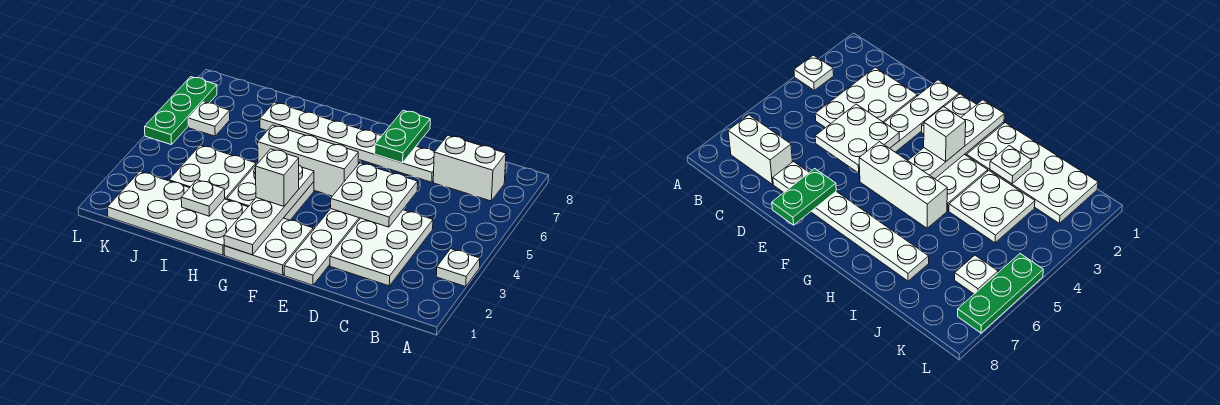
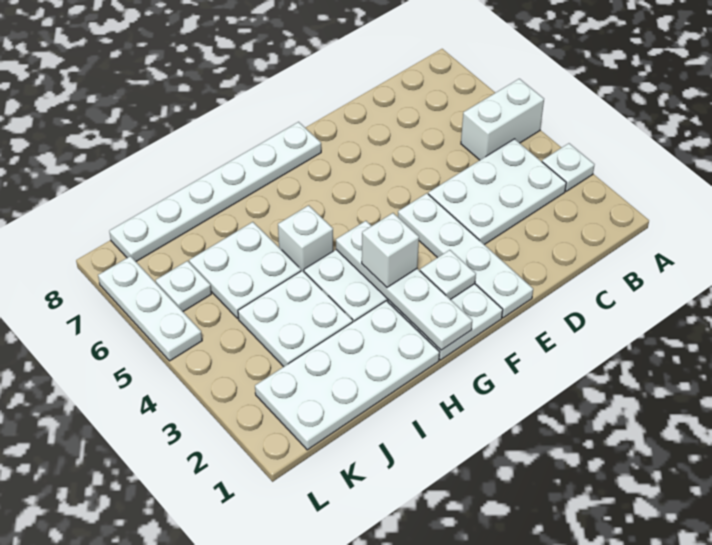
white brick B7:C7 level 1 -> white brick A5:B5 level 1
white plate C2:D4 level 1 -> white plate B3:D4 level 1
white plate D4:E5 level 2 -> white plate I5:J6 level 1
white plate D7:I7 level 1 -> white plate F8:K8 level 1
green plate E7:E8 level 2 -> none
white brick F5:H5 level 1 -> white brick H5 level 1
white plate I2 level 2 -> white plate F2 level 2
green plate L5:L7 level 1 -> white plate L5:L7 level 1

